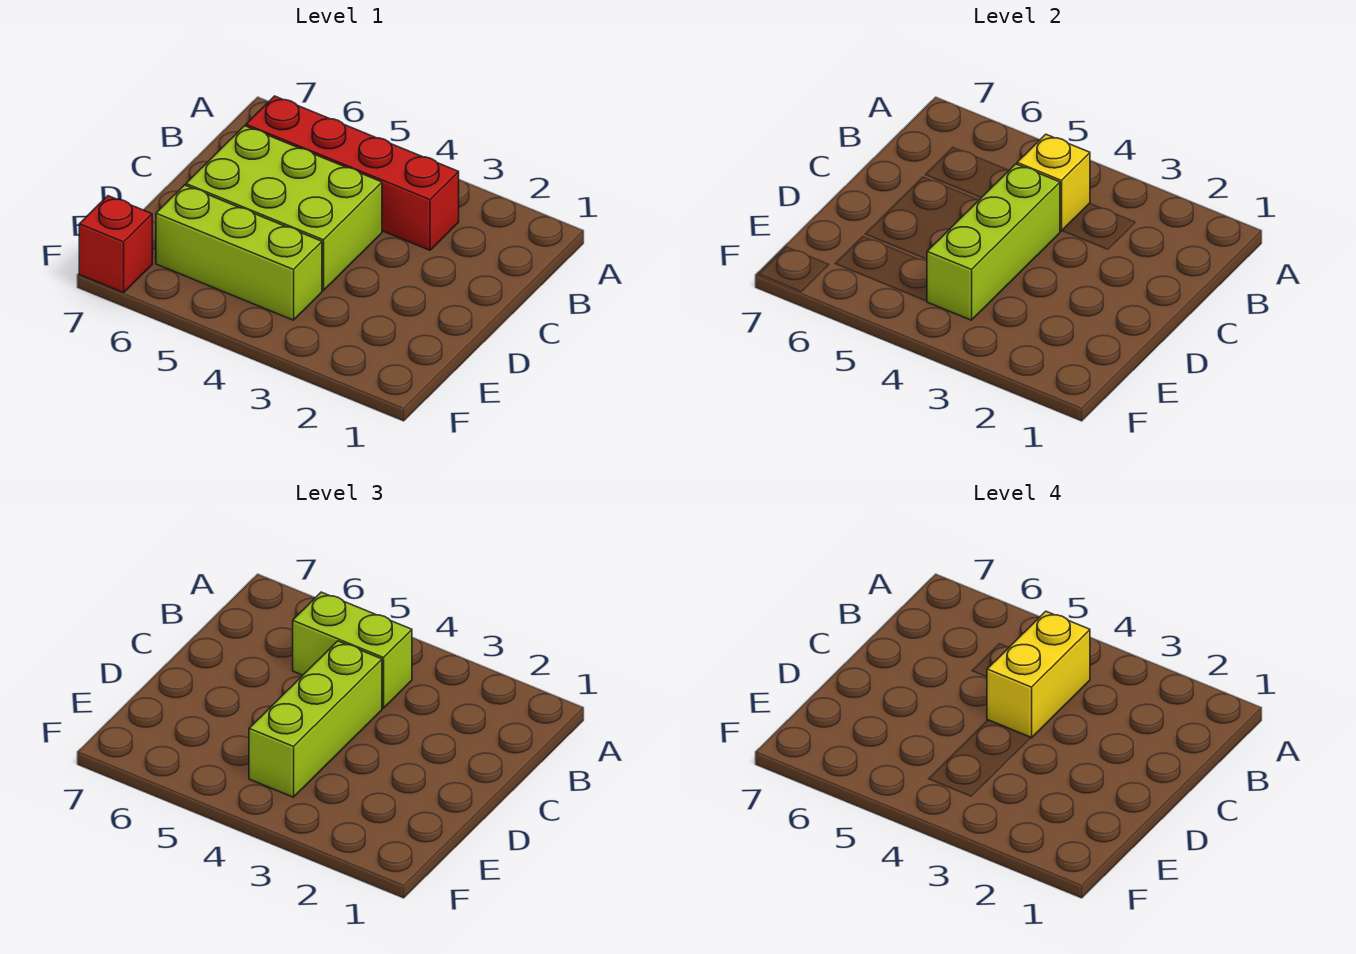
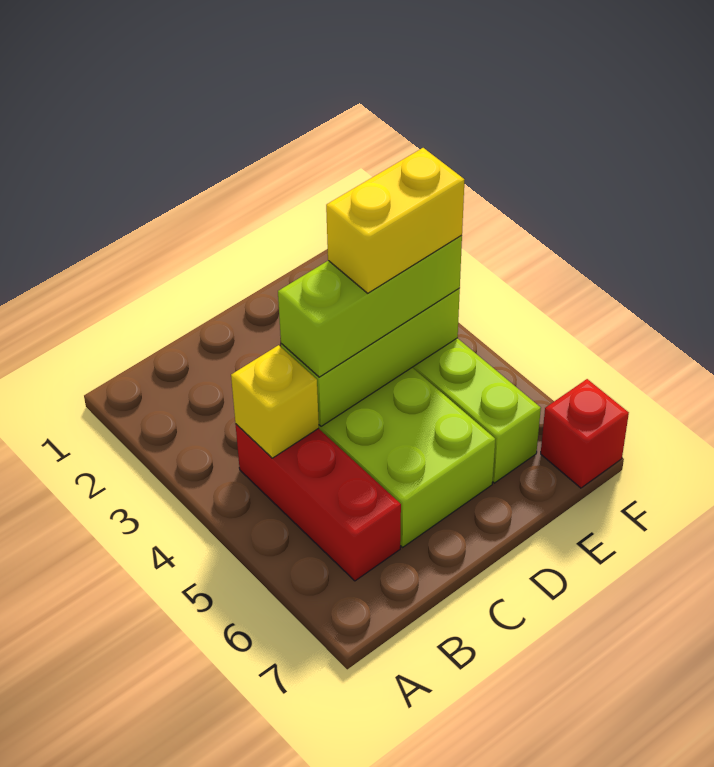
red brick B3:B6 level 1 -> red brick B4:B6 level 1
lime brick B4:B5 level 3 -> none
yellow brick B4:C4 level 4 -> yellow brick D4:E4 level 4

